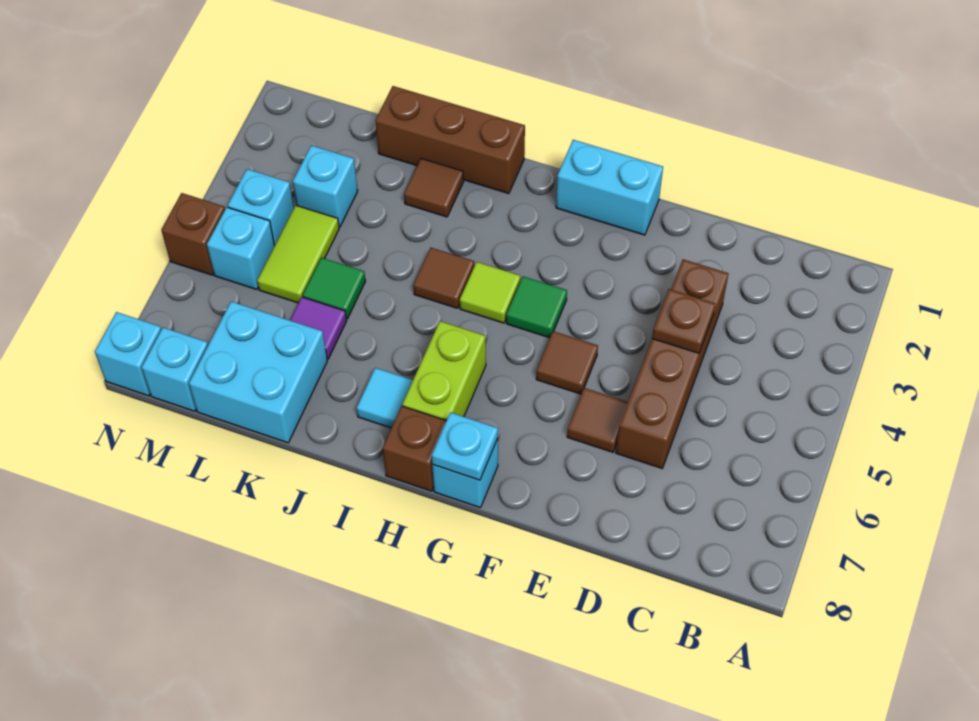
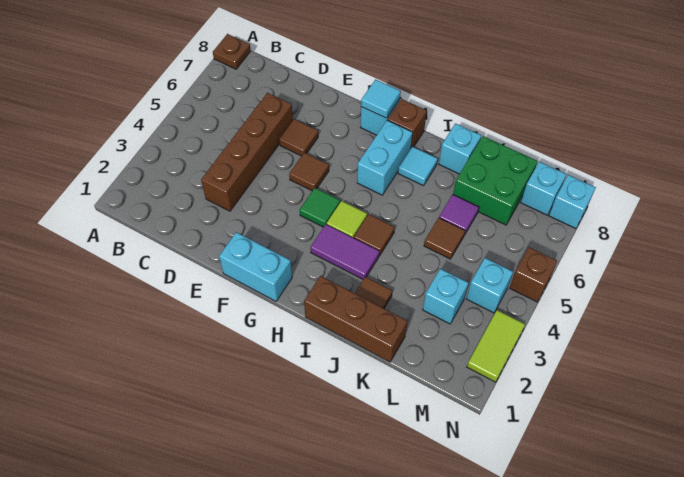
brown plate D4 level 2 -> brown plate A8 level 1
cyan plate G8 level 2 -> cyan tile G8 level 2
none -> purple tile H3:I3 level 1
lime brick H6:H7 level 1 -> cyan brick H6:H7 level 1
green tile K5 level 1 -> brown tile K5 level 1
cyan brick K7:L8 level 1 -> green brick K7:L8 level 1
lime tile L4:L5 level 1 -> lime tile N2:N3 level 1
cyan brick M5 level 1 -> cyan brick J8 level 1

